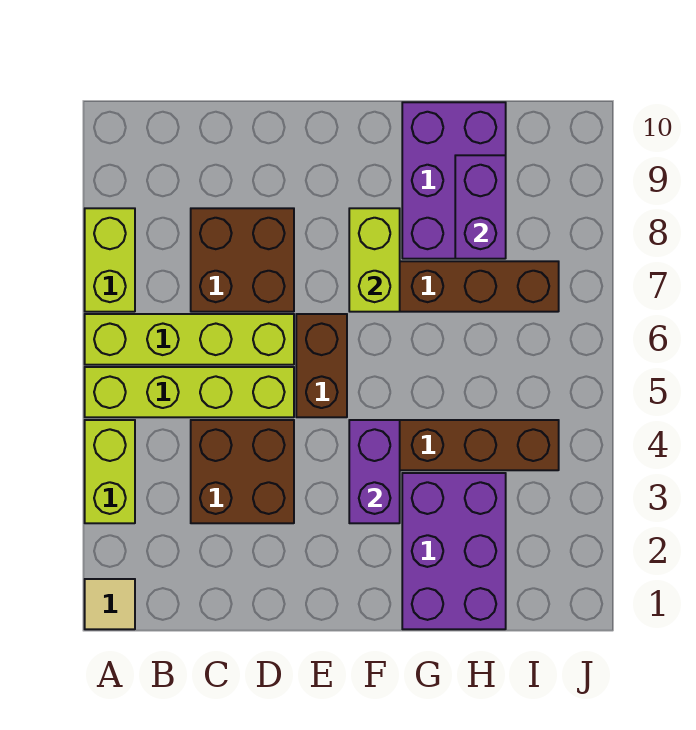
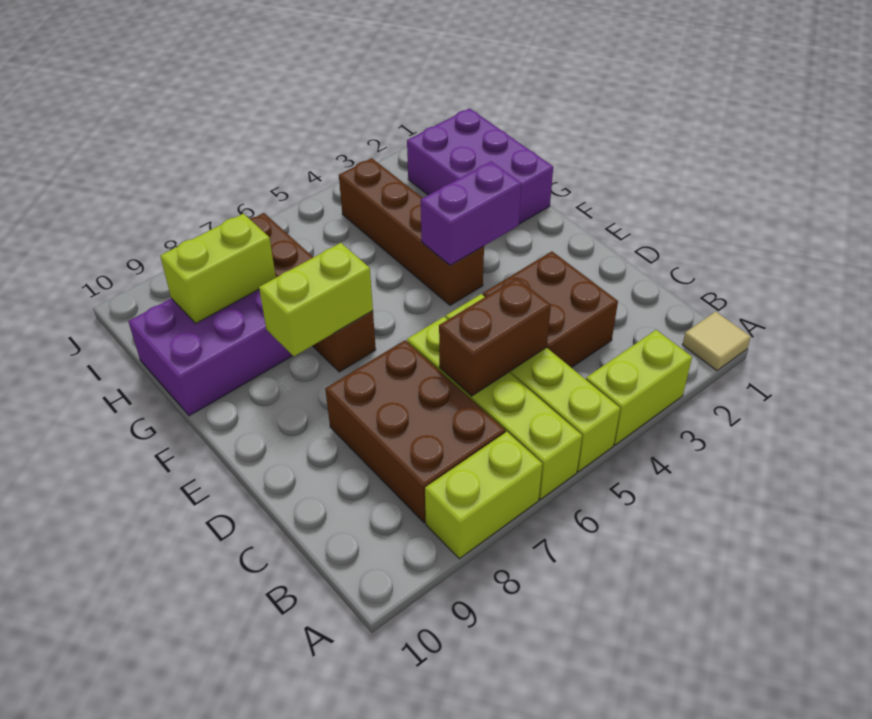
brown brick C7:D8 level 1 -> brown brick B7:D8 level 1
brown brick E5:E6 level 1 -> brown brick C5:C6 level 2
purple brick G1:H3 level 1 -> purple brick G1:I2 level 1
purple brick H8:H9 level 2 -> lime brick H8:H9 level 2

